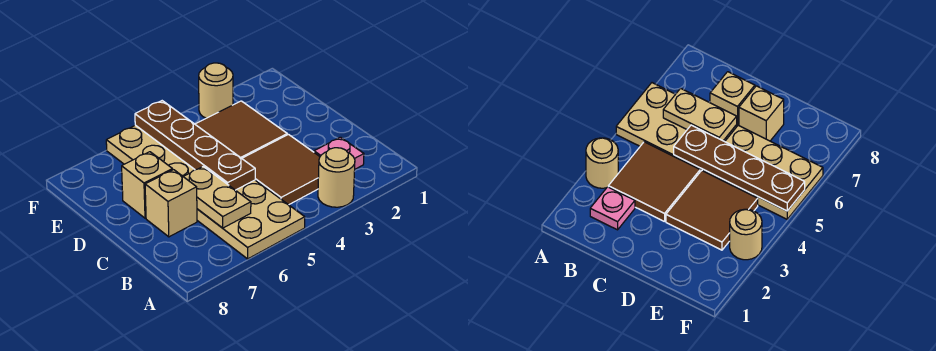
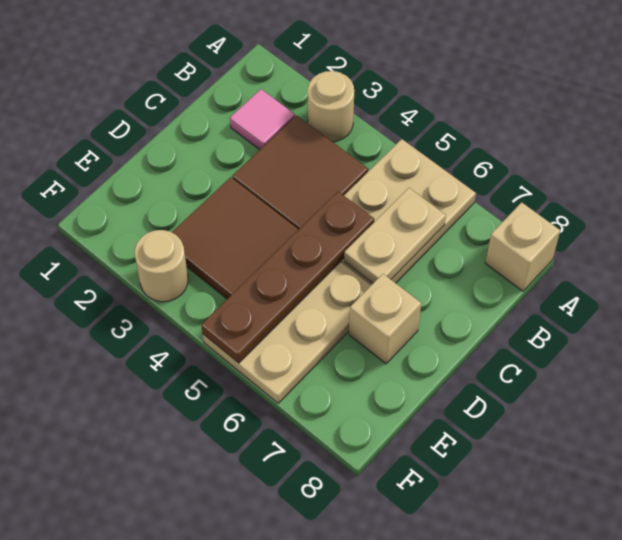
pink plate B2 level 1 -> pink tile B2 level 1
tan brick C7 level 1 -> tan brick A8 level 1

